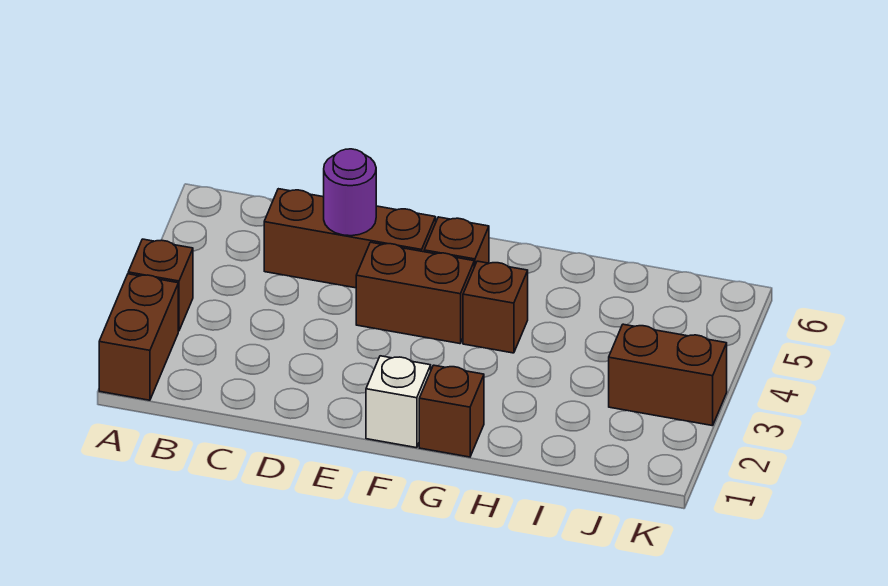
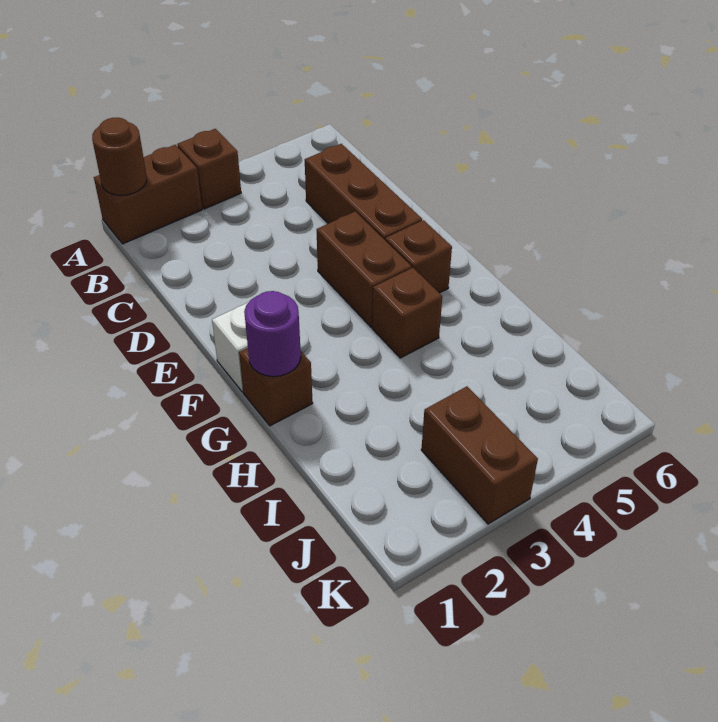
none -> brown round brick A1 level 2
purple round brick D5 level 2 -> purple round brick G1 level 2

